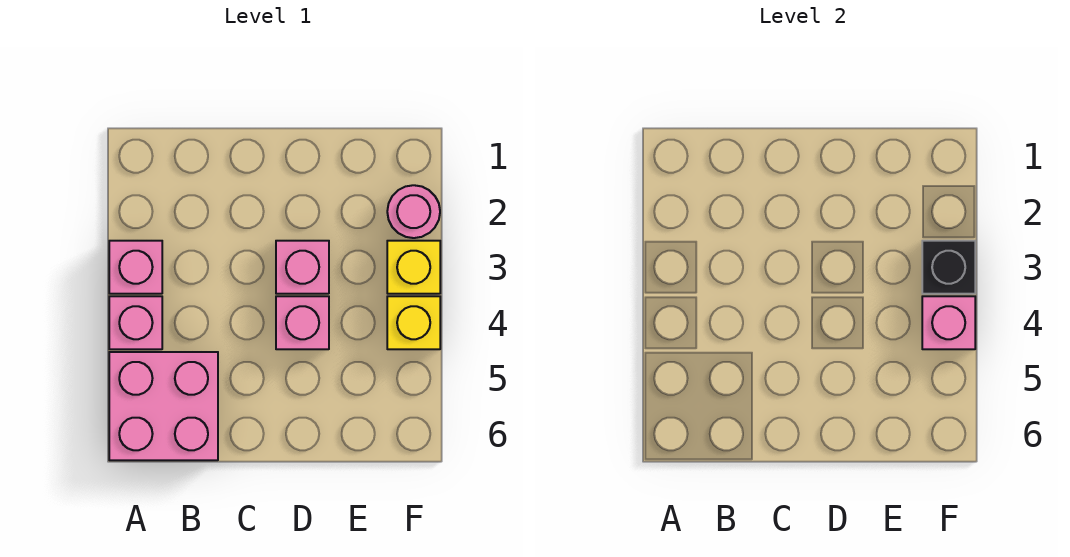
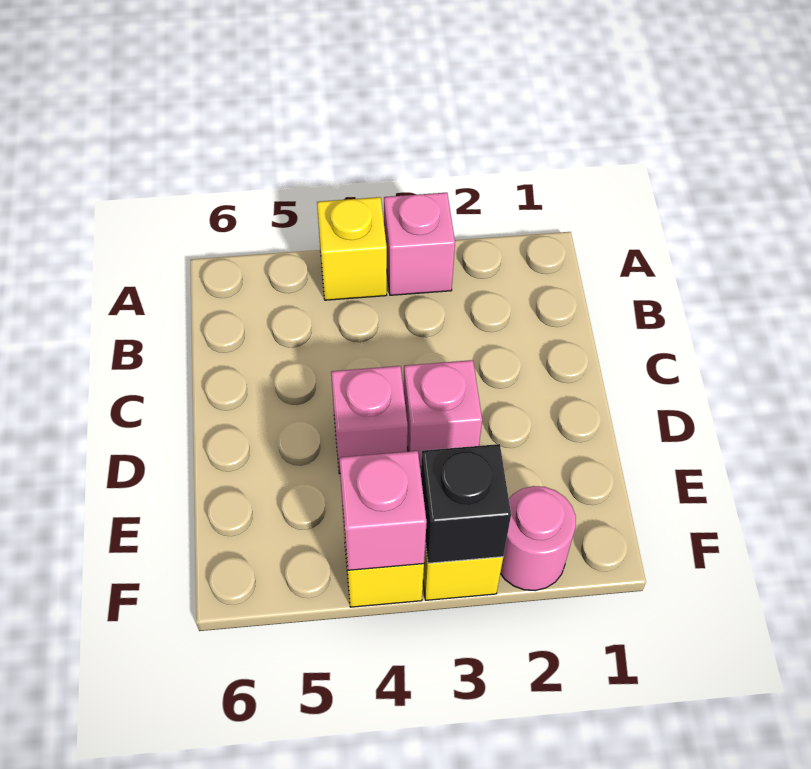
pink brick A4 level 1 -> yellow brick A4 level 1
pink brick A5:B6 level 1 -> none

